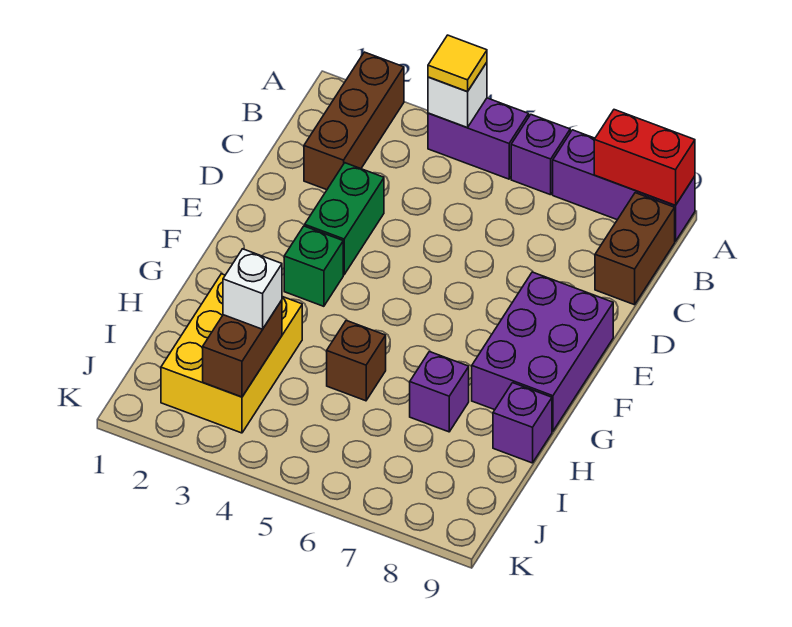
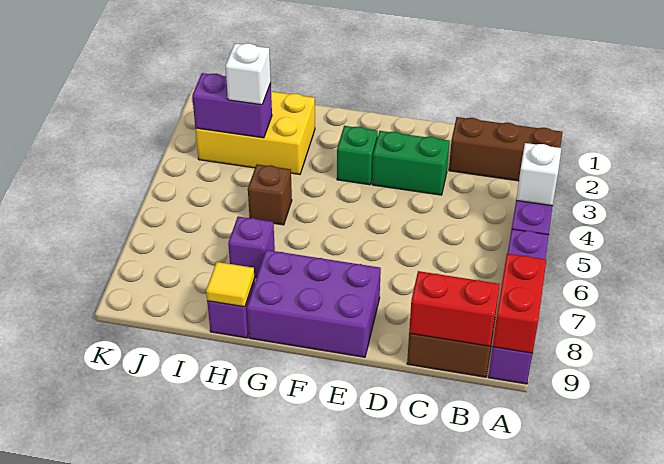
yellow tile A4 level 3 -> yellow tile H9 level 2
none -> red brick B9:C9 level 2
brown brick I3:J3 level 2 -> purple brick I3:J3 level 2

